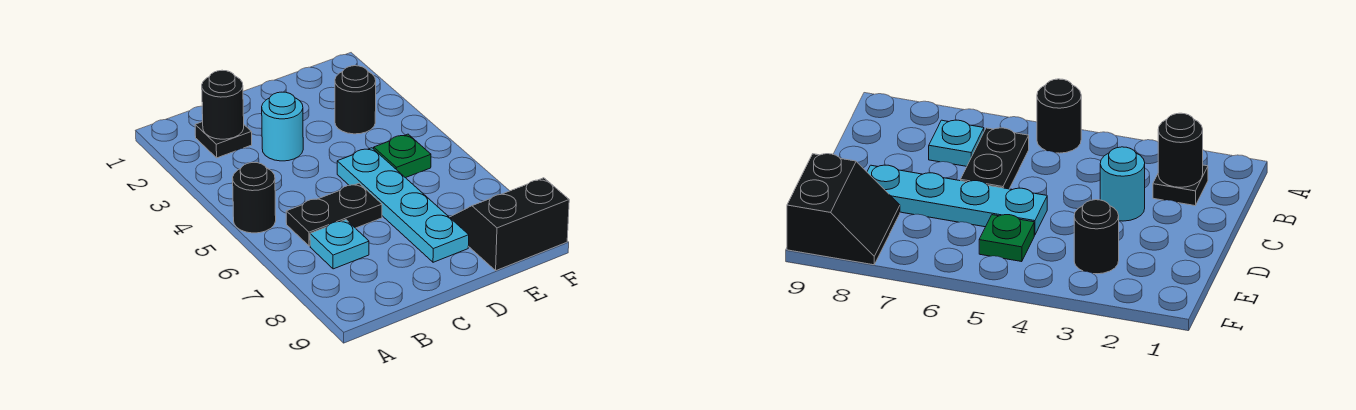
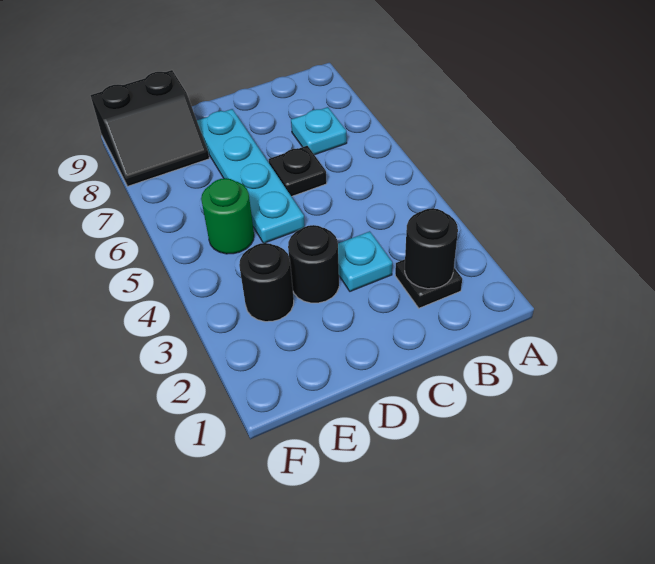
black round brick A5 level 1 -> black round brick D3 level 1
black plate B6:C6 level 1 -> black plate C6 level 1
cyan round brick C3 level 1 -> cyan plate C3 level 1
green plate E5 level 1 -> green round brick E5 level 1

